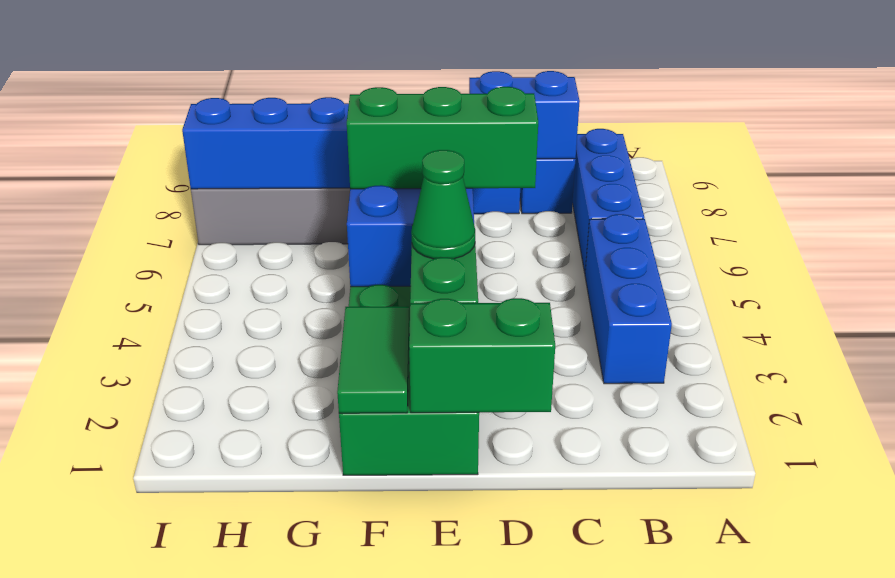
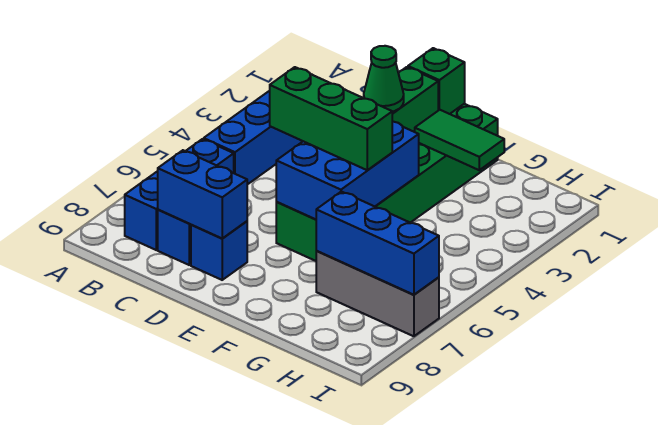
green brick D1:E1 level 2 -> green brick E1 level 2
green tile F1:F2 level 2 -> green tile F2:G2 level 2

